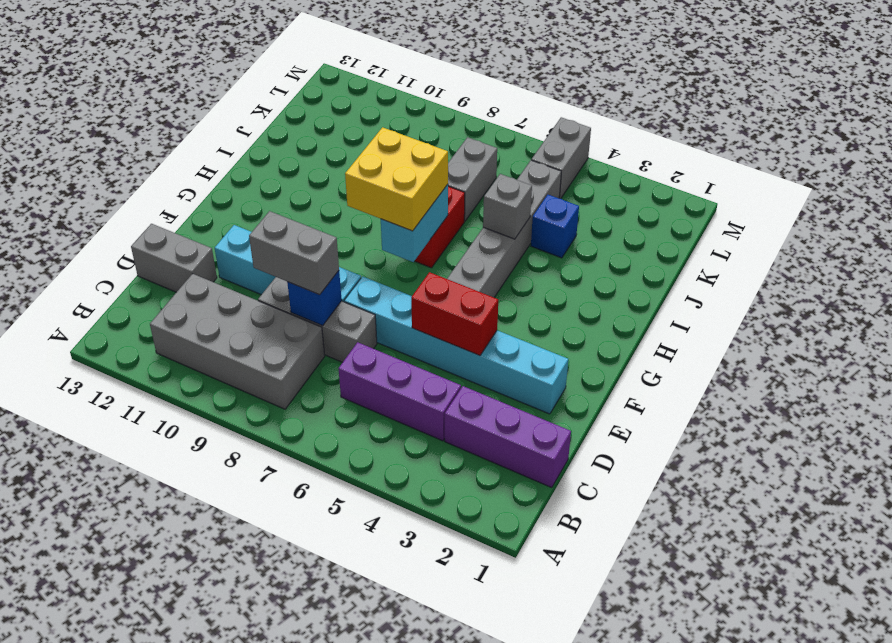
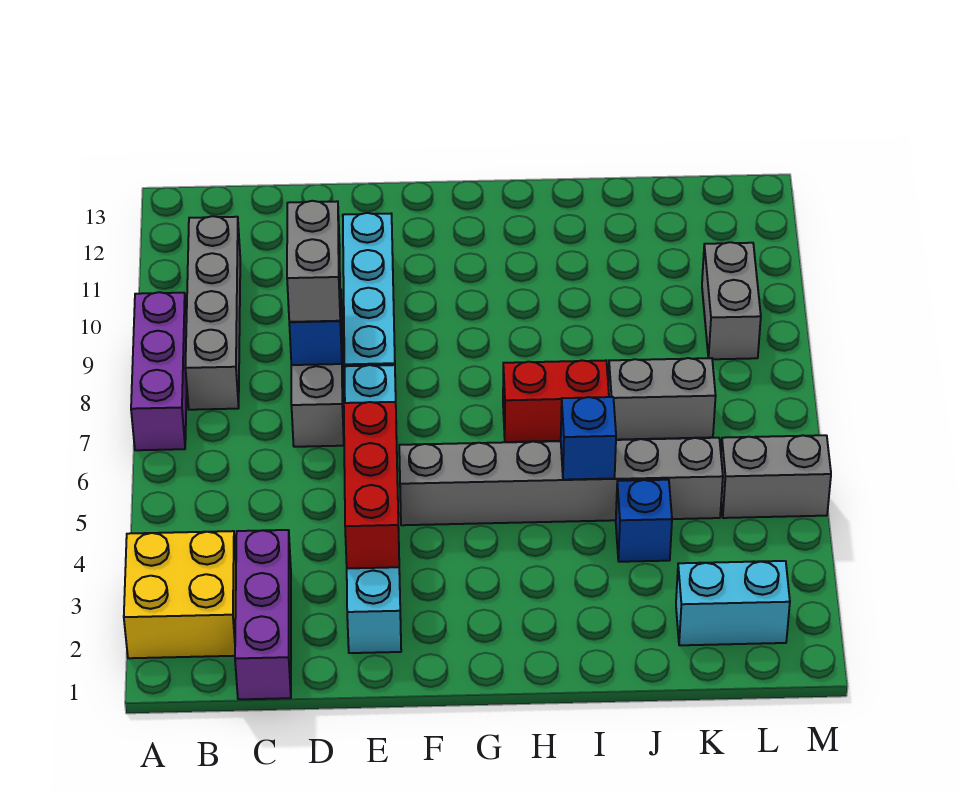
grey brick B8:C11 level 1 -> grey brick B8:B11 level 1
purple brick C4:C6 level 1 -> purple brick A7:A9 level 1
grey brick D12:D13 level 1 -> grey brick L9:L10 level 1
red brick E4:E5 level 2 -> red brick E3:E5 level 2
cyan brick G7:H7 level 2 -> cyan brick K2:L2 level 1
yellow brick G7:H8 level 3 -> yellow brick A2:B3 level 1
grey brick I5 level 2 -> blue brick I5 level 2

